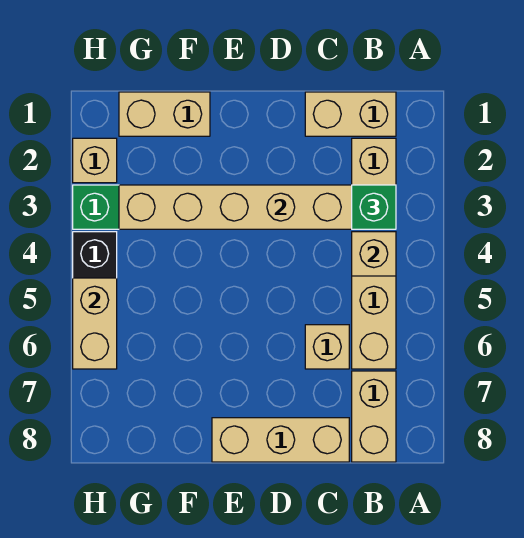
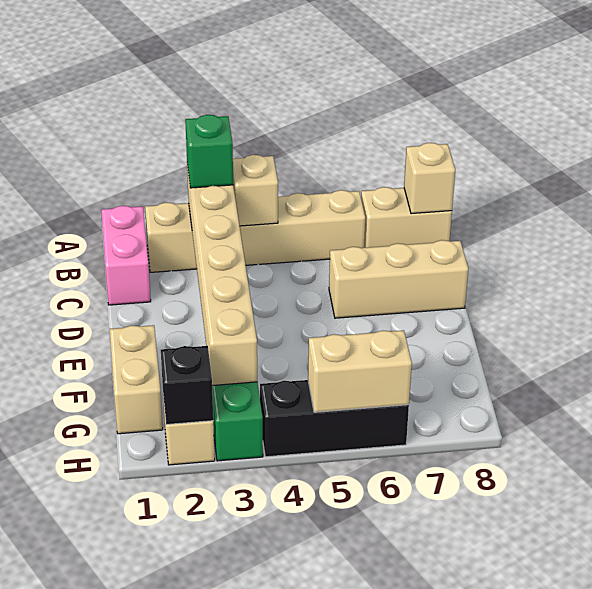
tan brick B1:C1 level 1 -> pink brick B1:C1 level 1
tan brick C6 level 1 -> tan brick B8 level 2
tan brick C8:E8 level 1 -> tan brick D6:D8 level 1
none -> black brick H2 level 2

